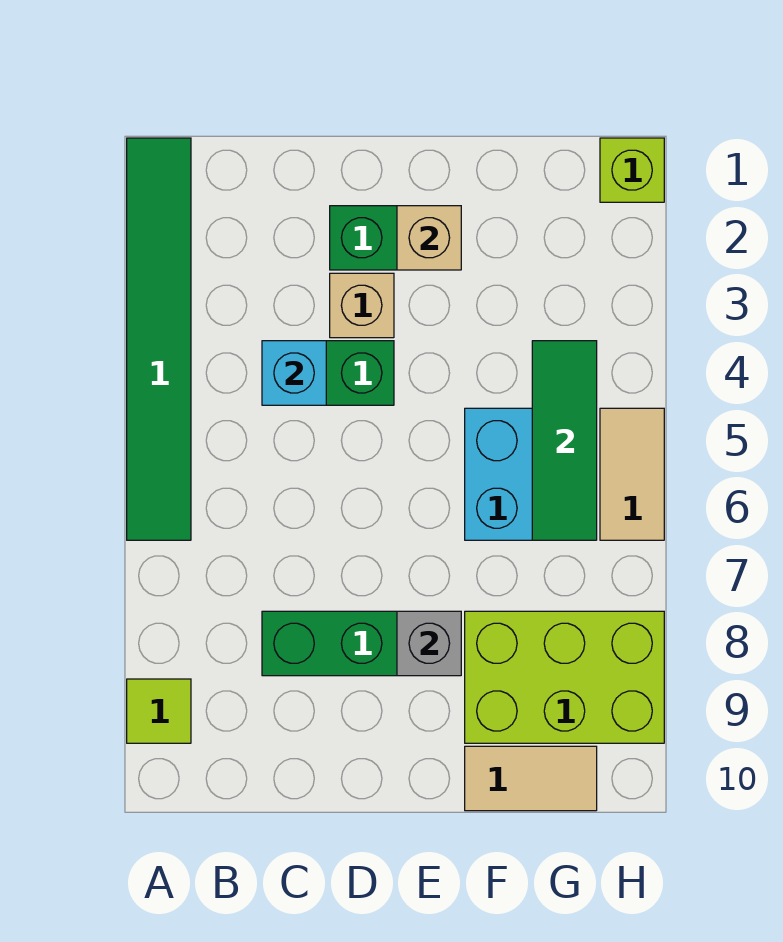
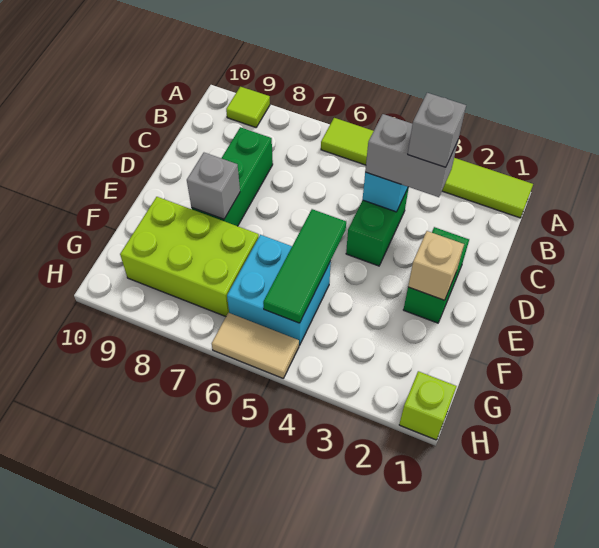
green tile A1:A6 level 1 -> lime tile A1:A6 level 1
none -> grey brick C3:C4 level 3
none -> grey brick C3 level 4
tan brick D3 level 1 -> none
lime brick F8:H9 level 1 -> lime brick F7:G9 level 1
tan tile F10:G10 level 1 -> none
green tile G4:G6 level 2 -> green tile E5:G5 level 2

